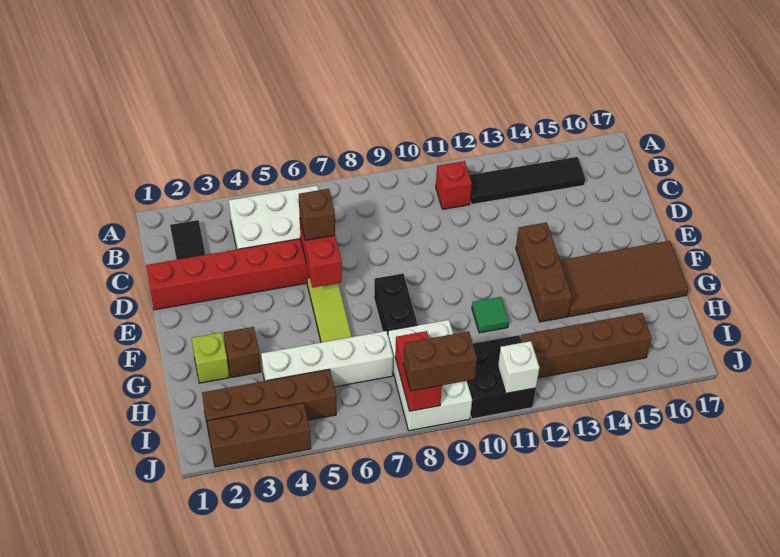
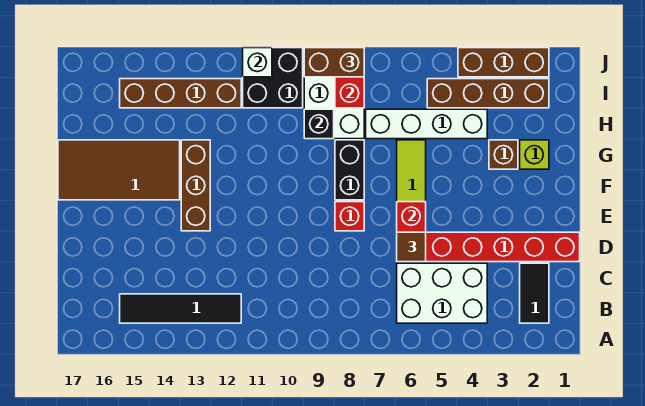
red brick B11 level 1 -> red brick E8 level 1
brown brick D6 level 3 -> brown tile D6 level 3
green tile G11 level 1 -> none
none -> black brick H9 level 2

